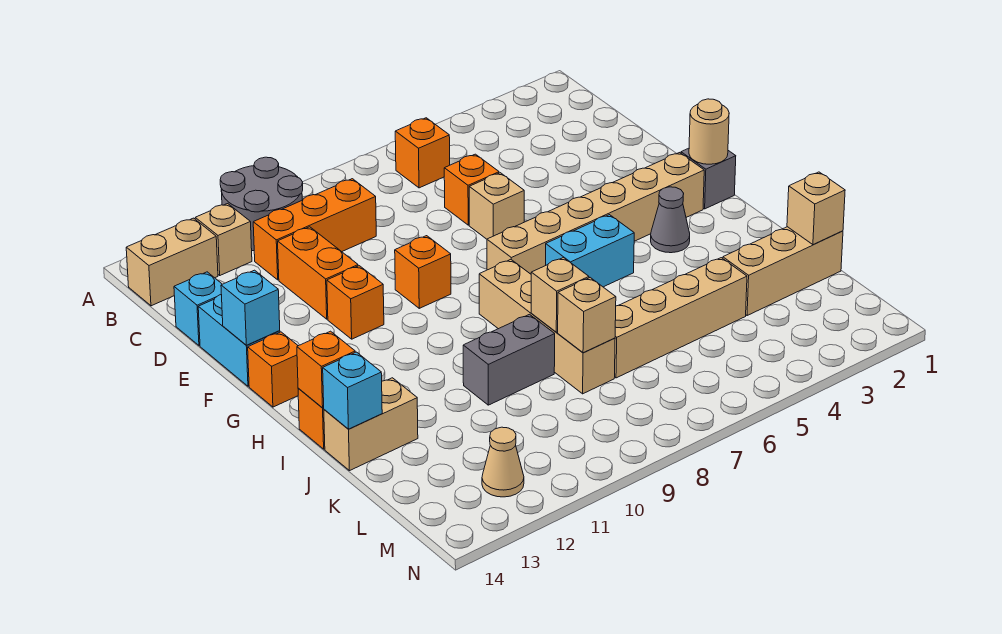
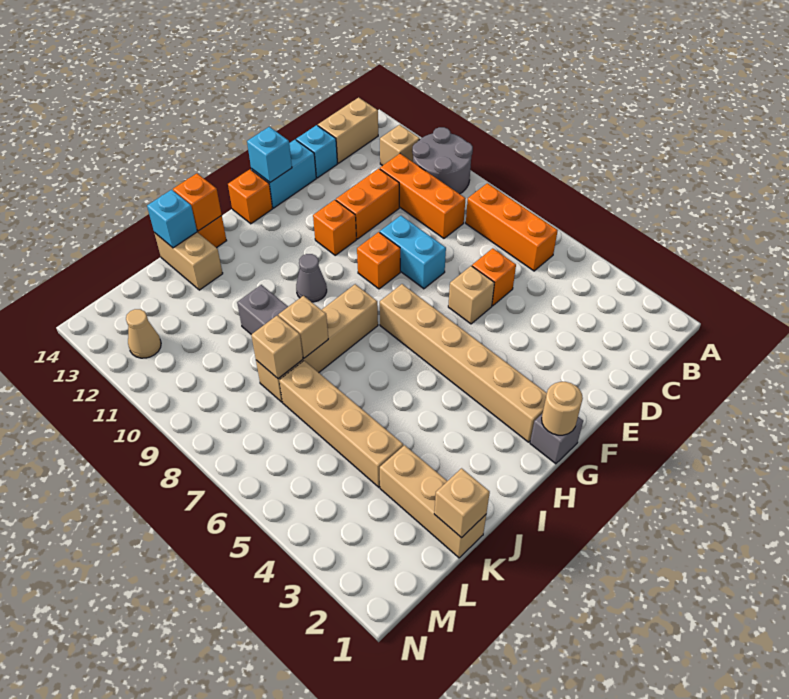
orange brick B6 level 1 -> orange brick B6:B8 level 1
tan brick B13:B14 level 1 -> tan brick B14:C14 level 1
grey cone H3 level 1 -> grey cone H10 level 1
cyan brick H5:H6 level 1 -> cyan brick E8:E9 level 1

